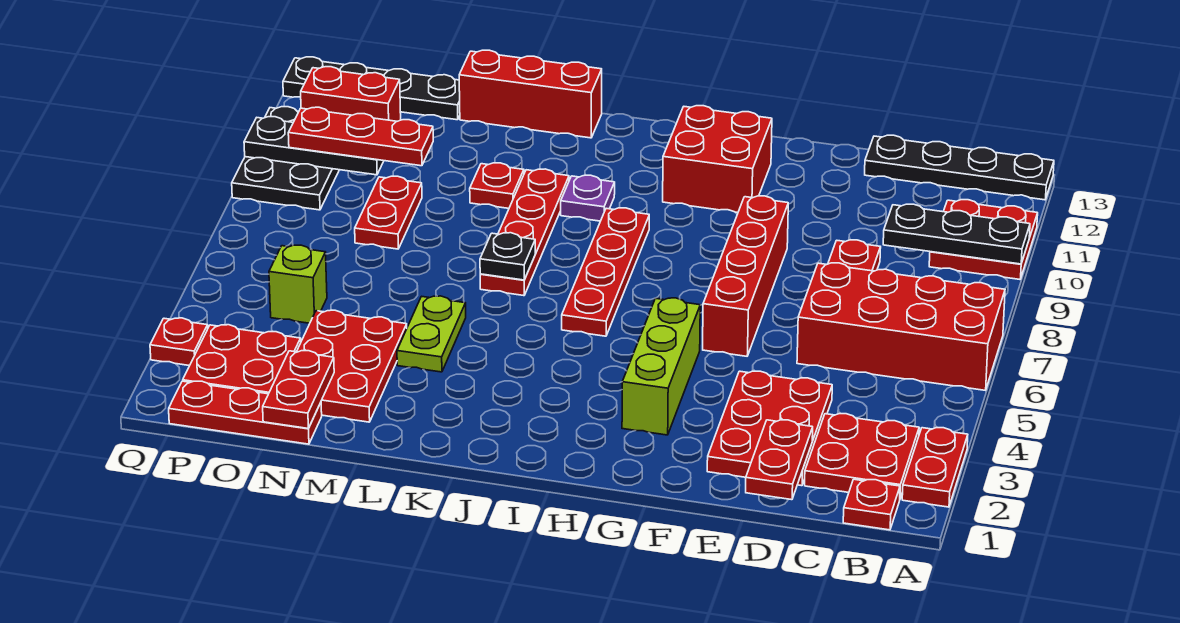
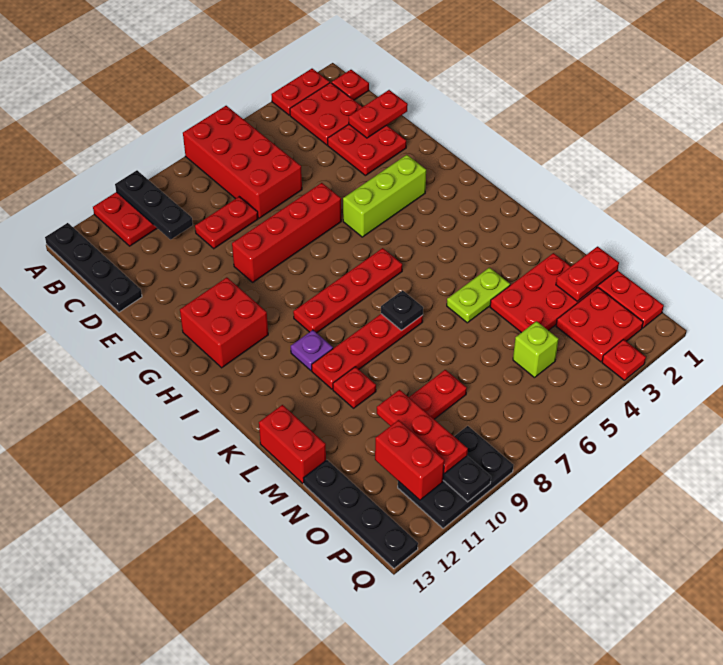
red plate D2:E4 level 1 -> red plate D2:E3 level 1
red brick K13:M13 level 1 -> red brick L13:M13 level 1

